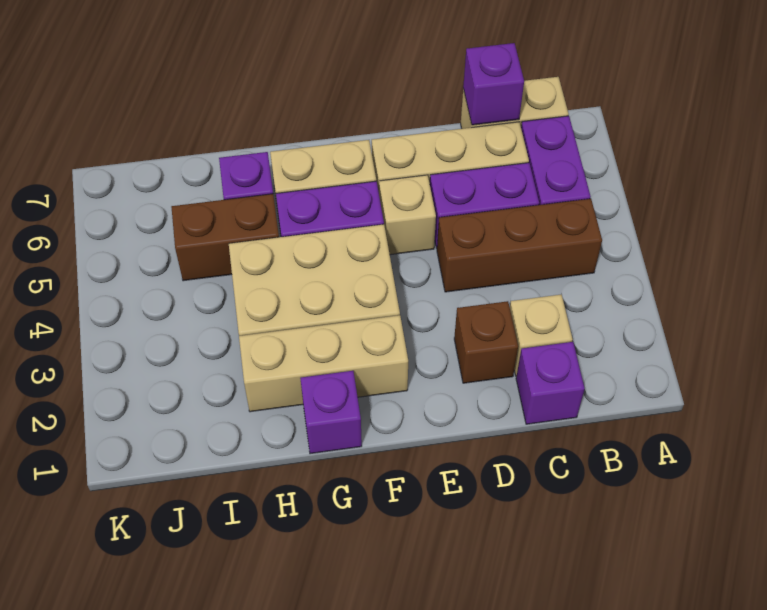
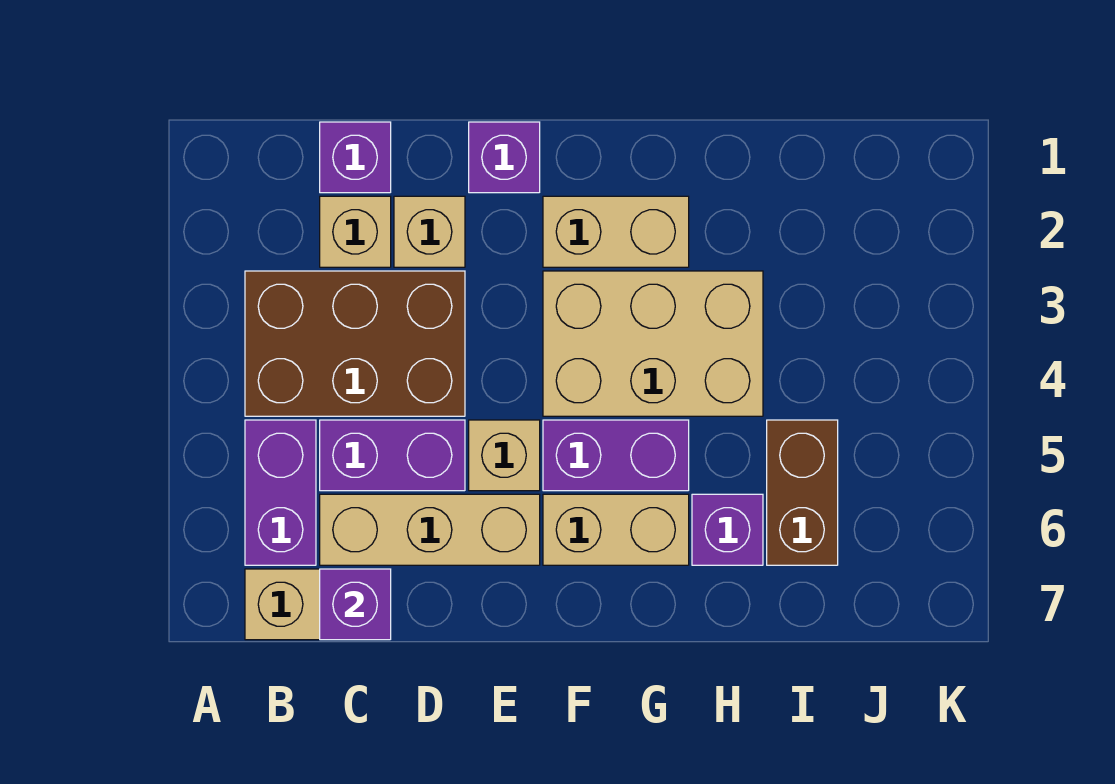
brown brick B4:D4 level 1 -> brown brick B3:D4 level 1
brown brick D2 level 1 -> tan brick D2 level 1
tan brick F2:H2 level 1 -> tan brick F2:G2 level 1
purple brick G1 level 1 -> purple brick E1 level 1
brown brick H5:I5 level 1 -> brown brick I5:I6 level 1

